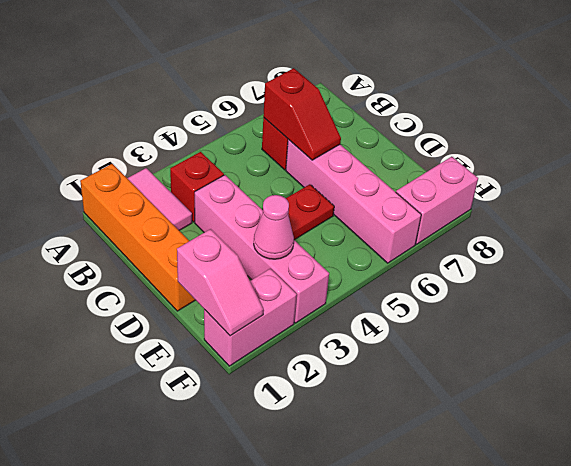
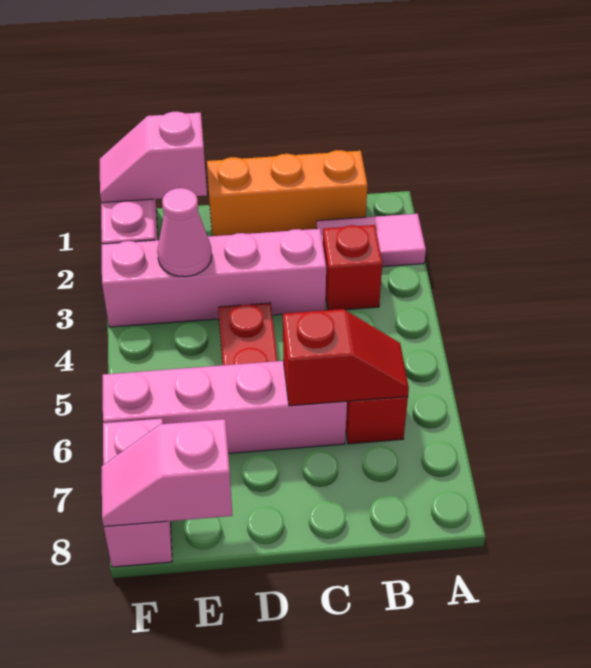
orange brick A1:D1 level 1 -> orange brick B1:D1 level 1
red slope B6:C6 level 2 top B -> red slope B6:C6 level 2 top C
none -> pink slope E8:F8 level 2 top E

